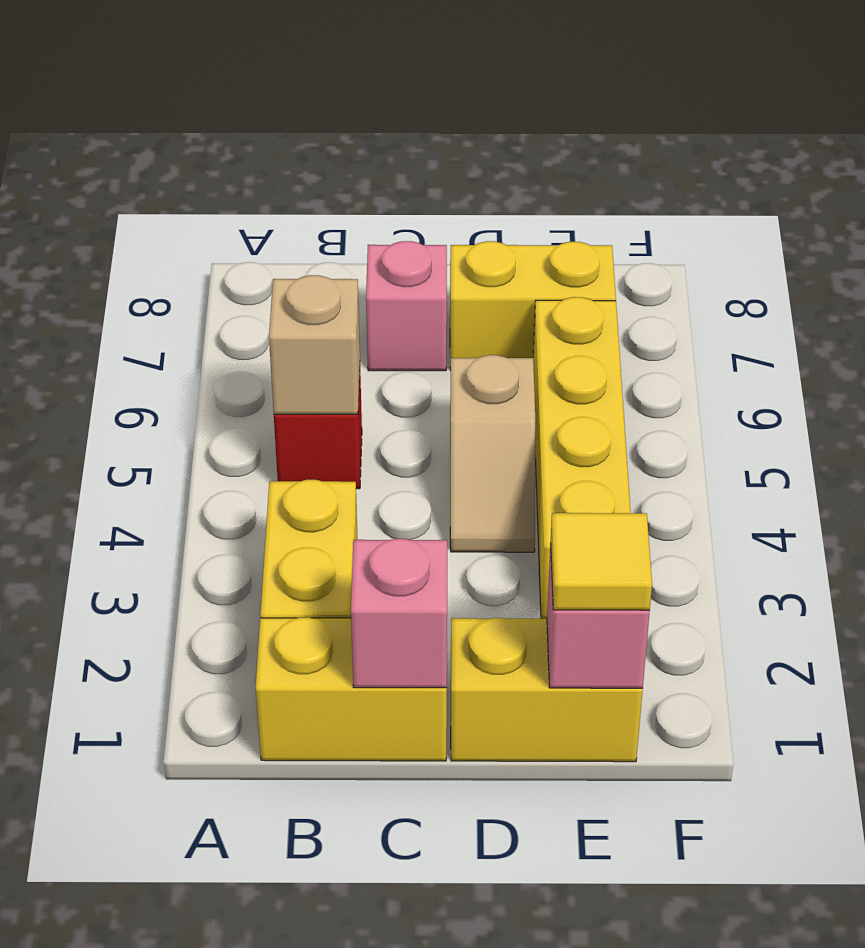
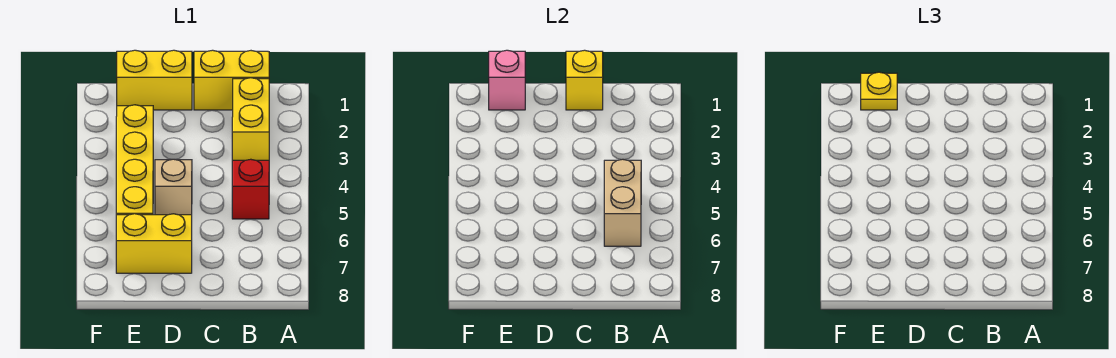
tan brick B5 level 2 -> tan brick B5:B6 level 2
pink brick C1 level 2 -> yellow brick C1 level 2
pink brick C7 level 1 -> none
yellow tile E1 level 3 -> yellow plate E1 level 3

